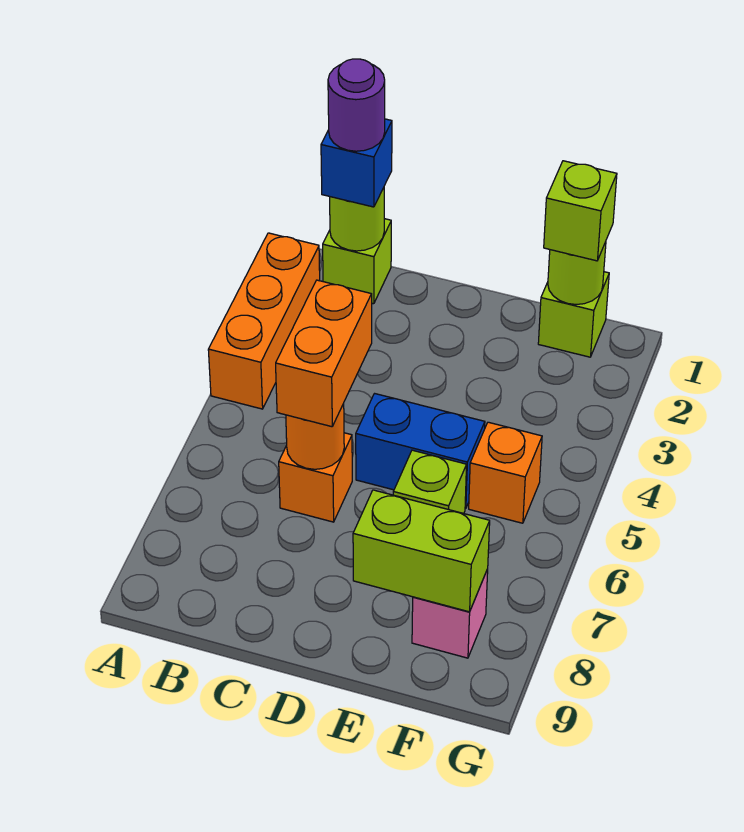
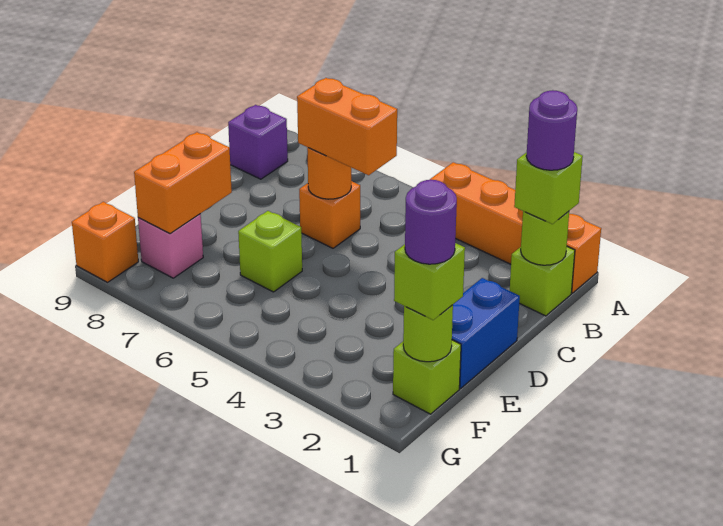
orange brick A2:A4 level 1 -> orange brick A1:A4 level 1
blue brick B1 level 3 -> lime brick B1 level 3
none -> purple brick B9 level 1
blue brick D5:E5 level 1 -> blue brick D1:E1 level 1
lime brick E8:F8 level 2 -> orange brick E8:F8 level 2
none -> purple round brick F1 level 4
orange brick F5 level 1 -> orange brick G9 level 1

